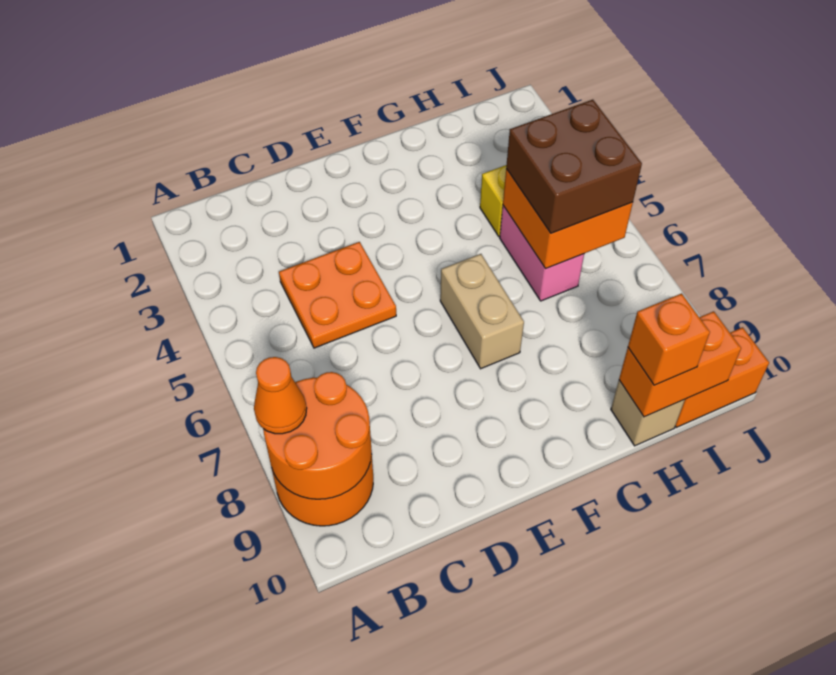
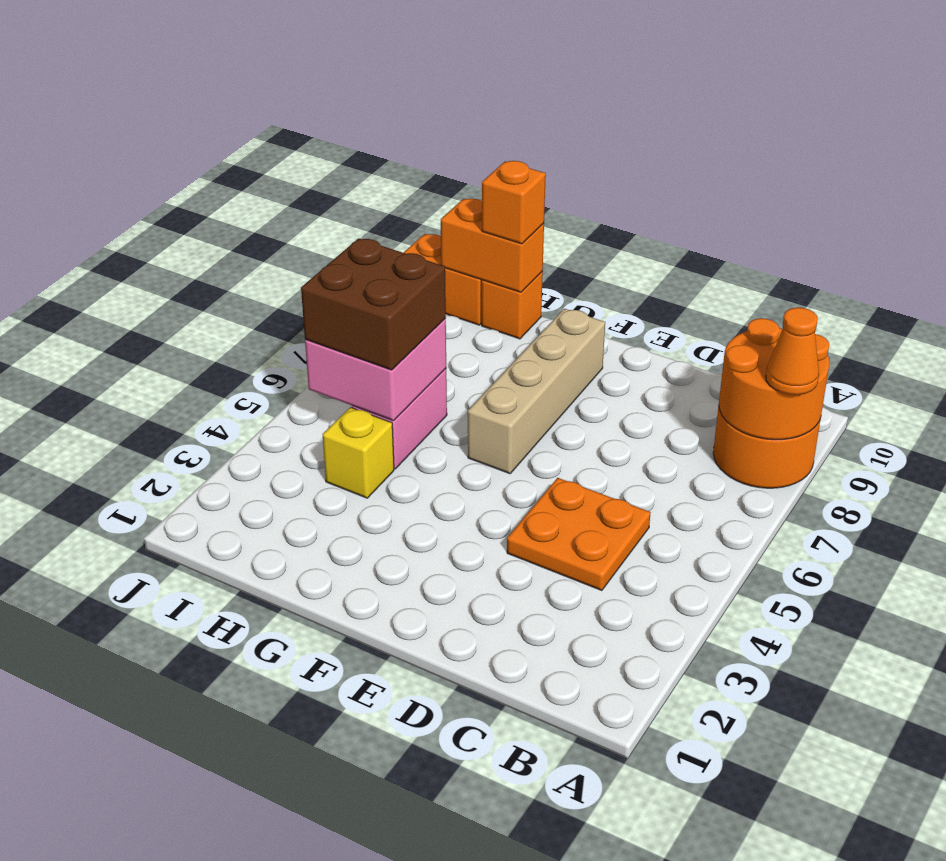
tan brick F6:F7 level 1 -> tan brick F6:F9 level 1
orange brick H5:I6 level 2 -> pink brick H5:I6 level 2
tan brick H10 level 1 -> orange brick H10 level 1

